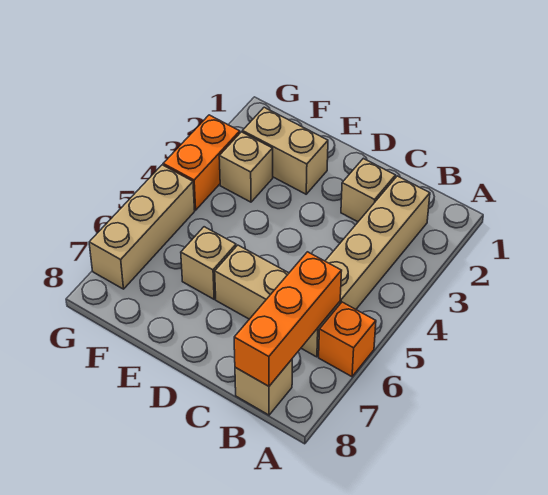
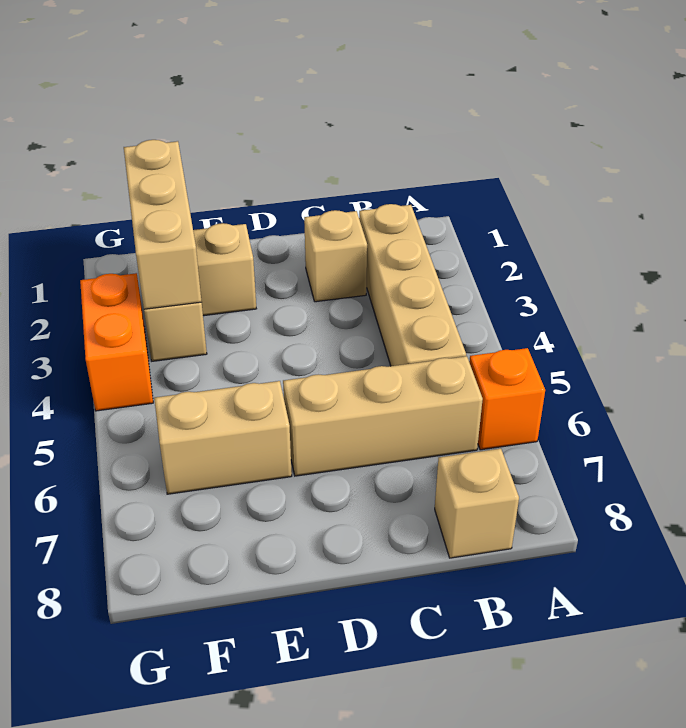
orange brick B6:B8 level 2 -> none
tan brick E6 level 1 -> tan brick E6:F6 level 1
tan brick G5:G7 level 1 -> tan brick F1:F3 level 2

